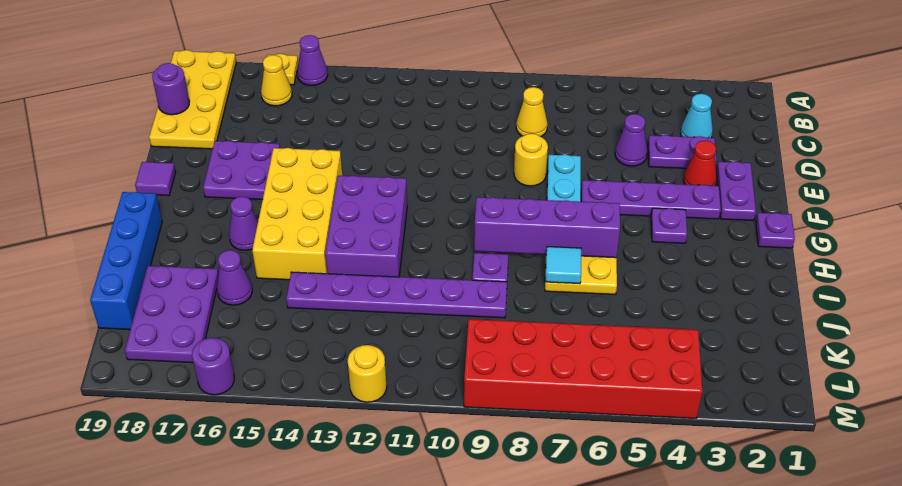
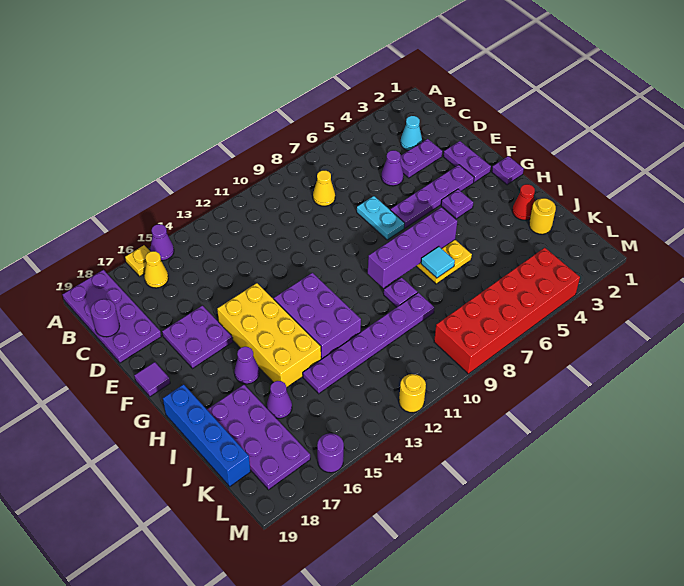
yellow plate A18:D19 level 1 -> purple plate A18:D19 level 1
red cone E3 level 1 -> red cone I2 level 1
yellow round brick E8 level 1 -> yellow round brick J2 level 1
purple plate J17:L18 level 1 -> purple plate I17:L18 level 1

